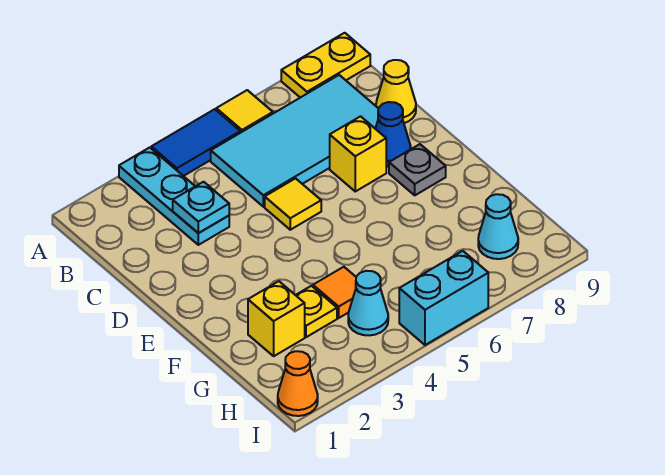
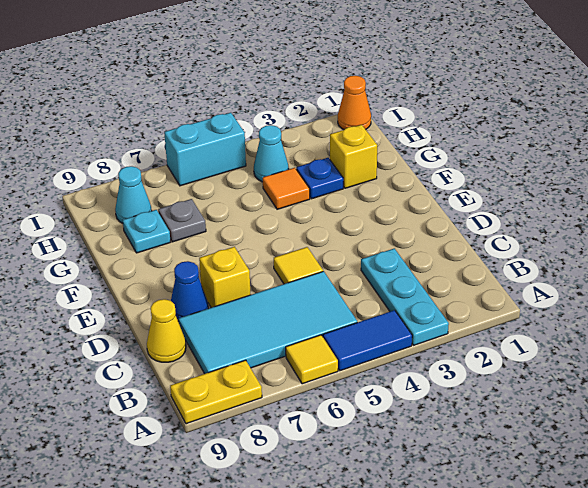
cyan plate C3 level 2 -> cyan plate G8 level 1
grey plate E8 level 1 -> grey plate G7 level 1
yellow plate G3 level 1 -> blue plate G3 level 1

